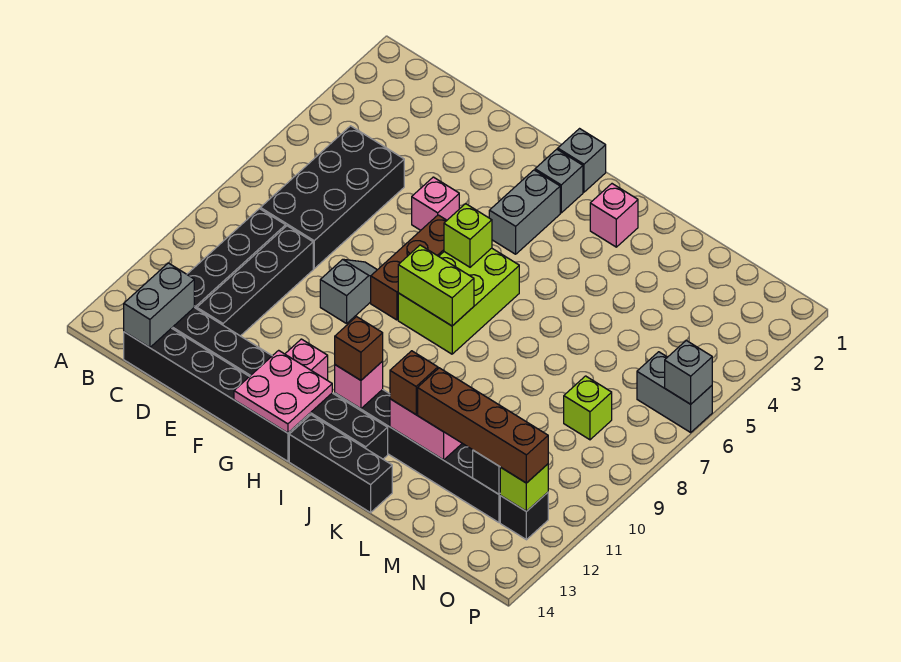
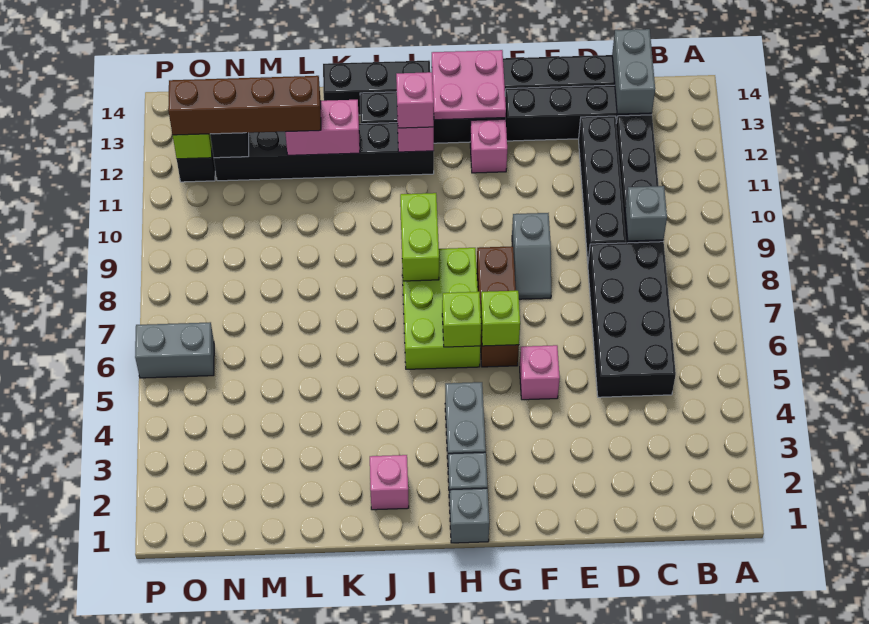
lime brick H8:I8 level 2 -> lime brick I8:I9 level 2
brown brick I12 level 3 -> pink brick I12 level 3
brown brick K12 level 3 -> none
lime brick N8 level 1 -> lime brick G6 level 2
grey brick P6 level 2 -> grey brick C9 level 2

